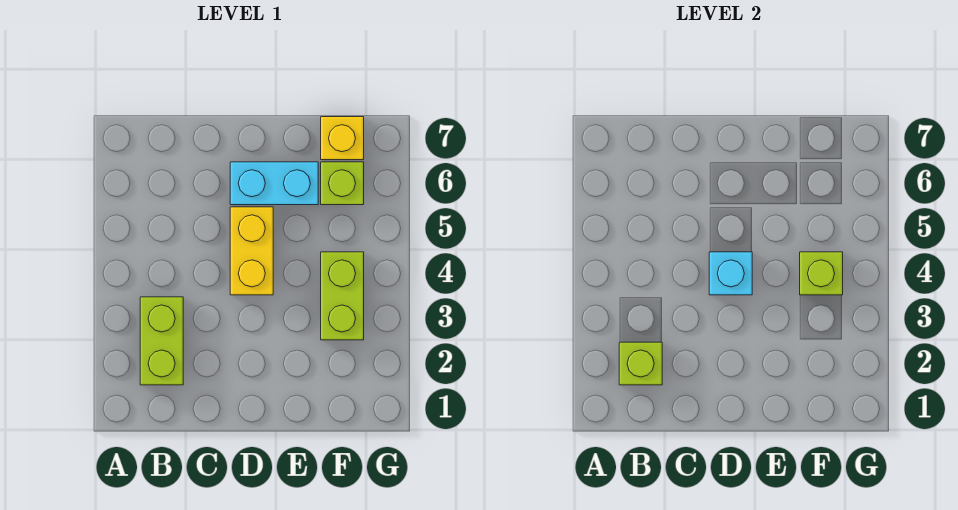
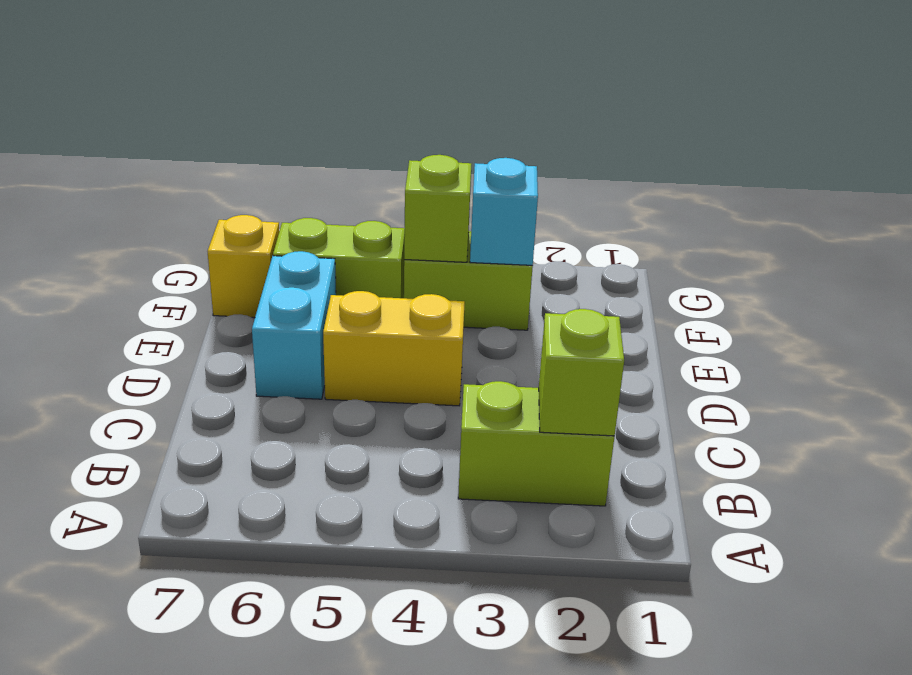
cyan brick D4 level 2 -> cyan brick F3 level 2
lime brick F6 level 1 -> lime brick F5:F6 level 1

